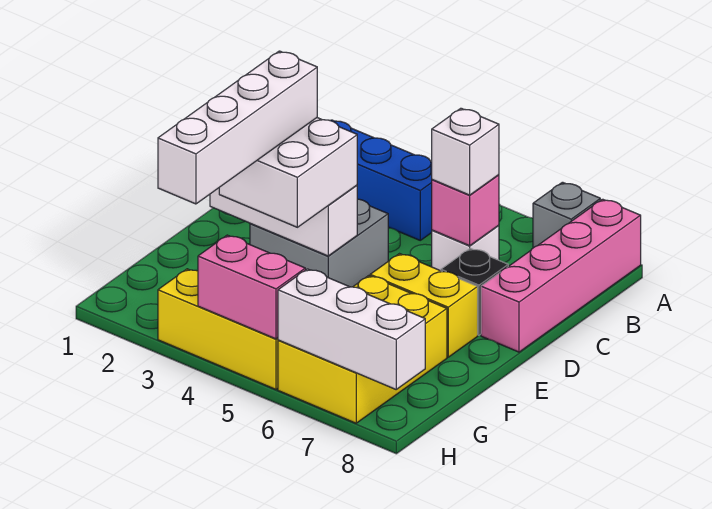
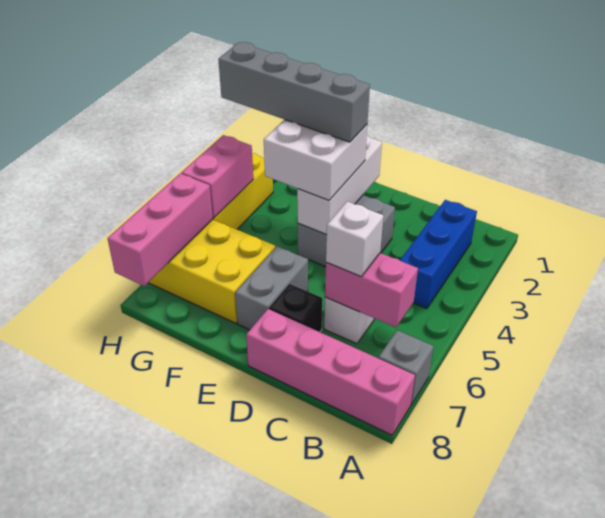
pink brick C6 level 2 -> pink brick B6:C6 level 2
white brick E3:H3 level 4 -> grey brick E3:H3 level 4
yellow brick E6:E7 level 1 -> grey brick E6:E7 level 1
white brick H6:H8 level 2 -> pink brick H6:H8 level 2

